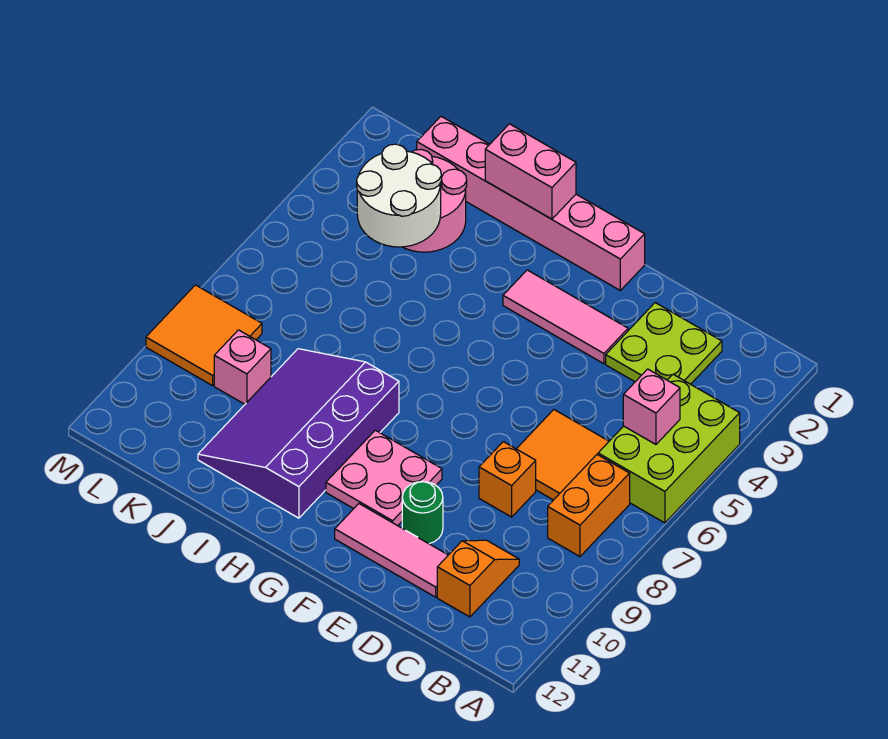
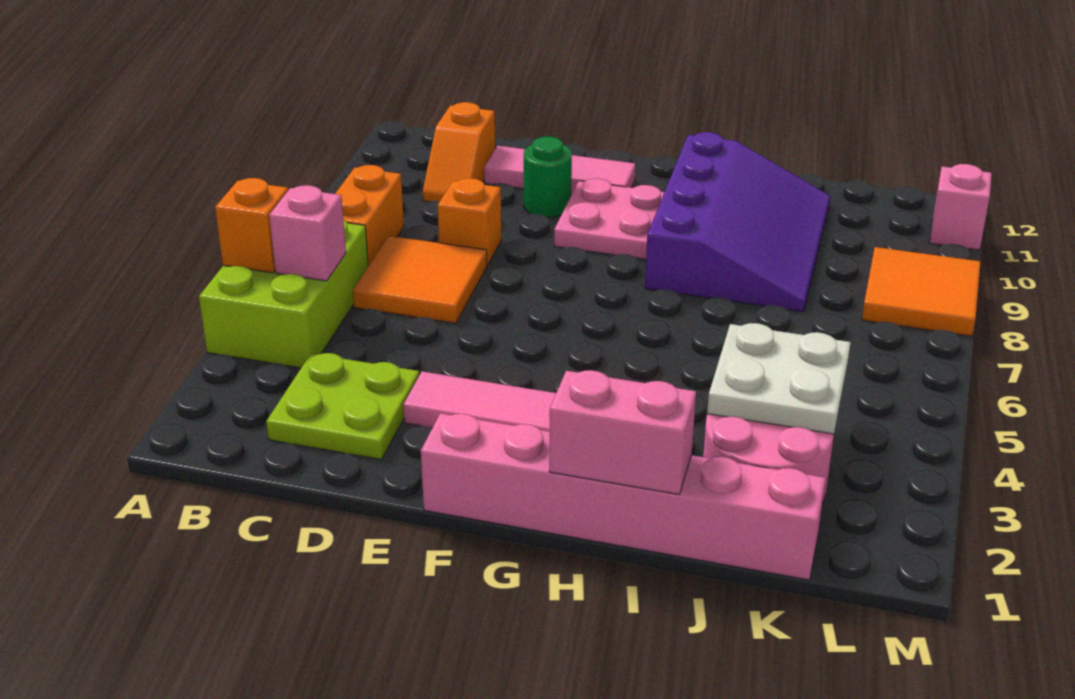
none -> orange brick A5 level 2
white round brick J3:K4 level 2 -> white plate J3:K4 level 2
pink brick K9 level 1 -> pink brick M11 level 1

